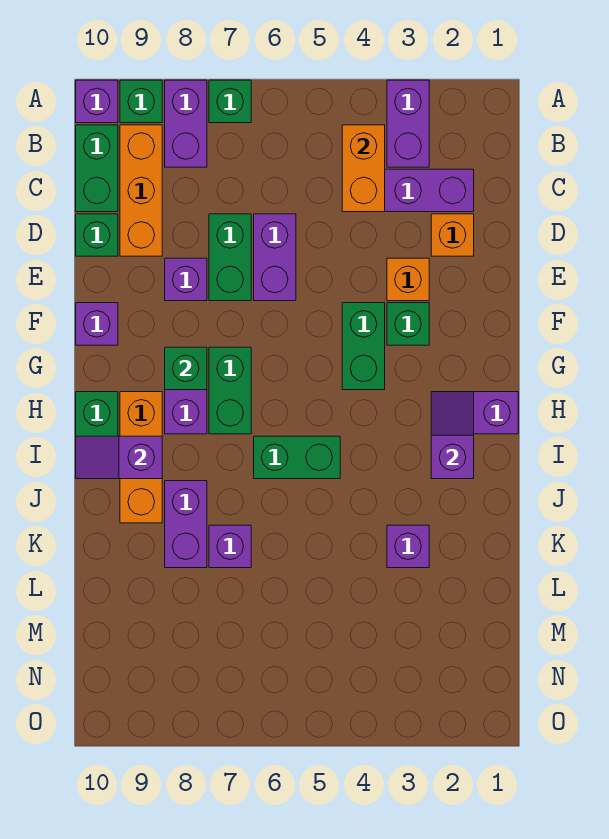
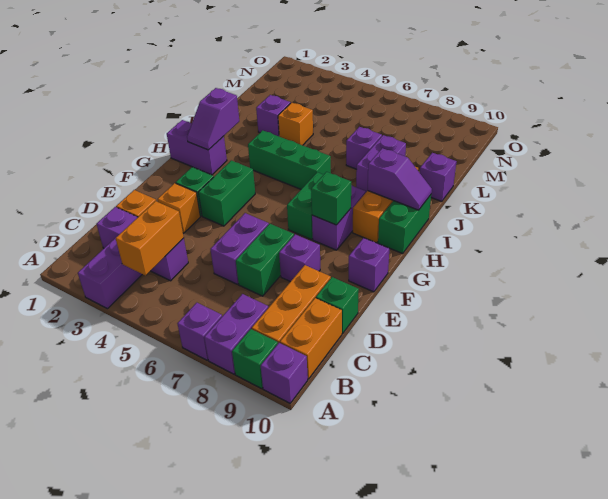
green brick A7 level 1 -> purple brick A7 level 1
green brick B10:C10 level 1 -> orange brick B10:C10 level 1
green brick I5:I6 level 1 -> green brick I4:I6 level 1
none -> orange brick K4 level 1
none -> purple brick K10 level 1

